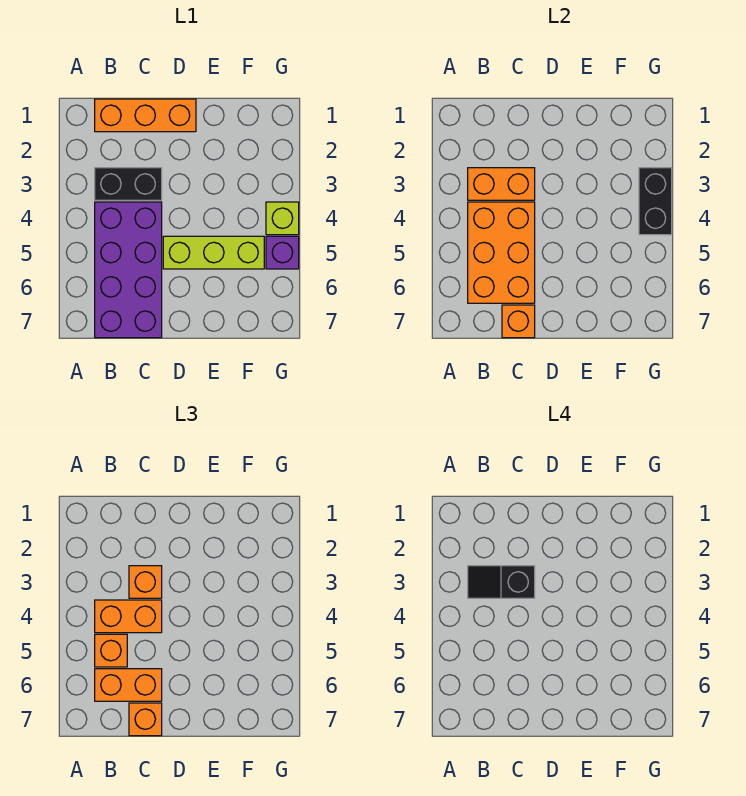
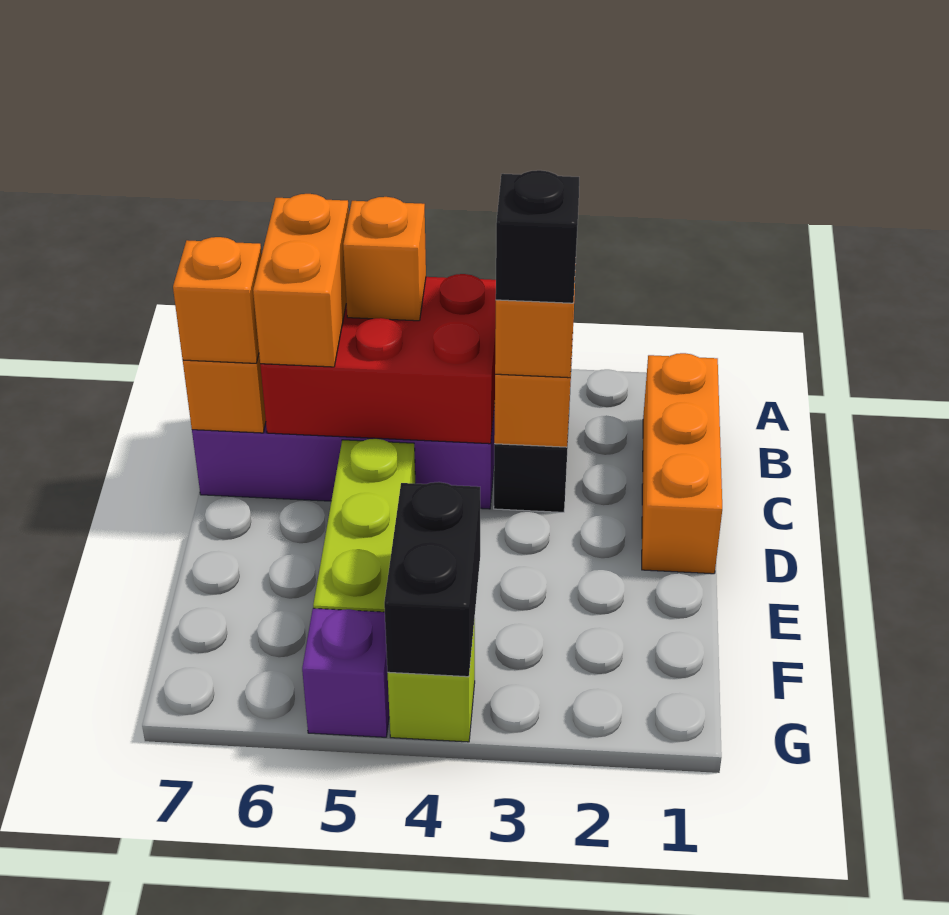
orange brick B4:C6 level 2 -> red brick B4:C6 level 2
orange brick B4:C4 level 3 -> none
black brick G3:G4 level 2 -> black brick F4:G4 level 2

